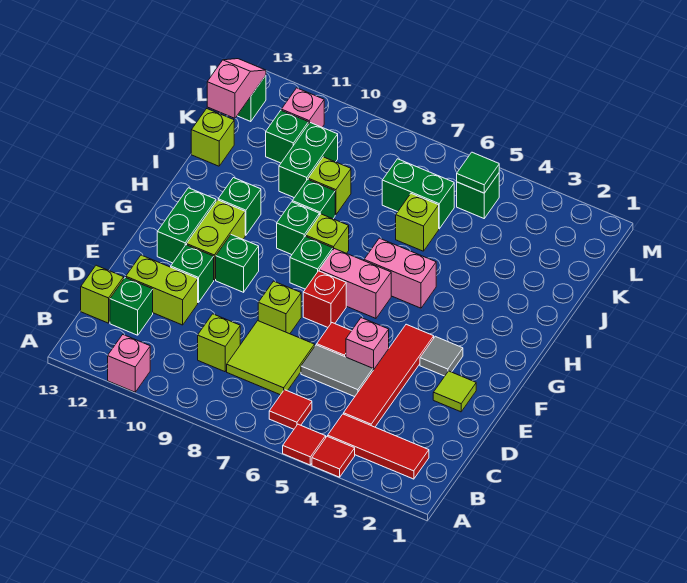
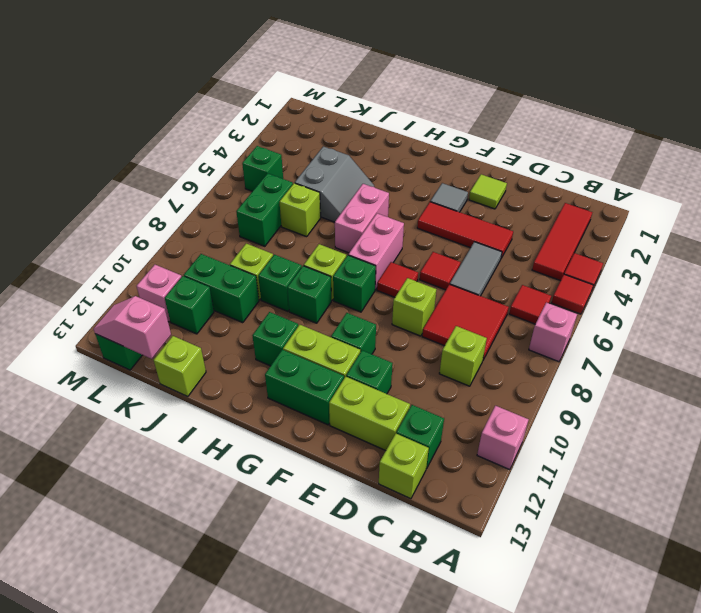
red tile C4:F4 level 1 -> red tile D4:F4 level 1
lime tile C7:D8 level 1 -> red tile C7:D8 level 1
lime brick D11:D12 level 1 -> lime brick D12:E12 level 1
pink brick E5 level 1 -> pink brick A7 level 1
red brick F7 level 1 -> red tile F7 level 1
none -> grey slope I4:J5 level 1 top J
green tile L5 level 2 -> none

